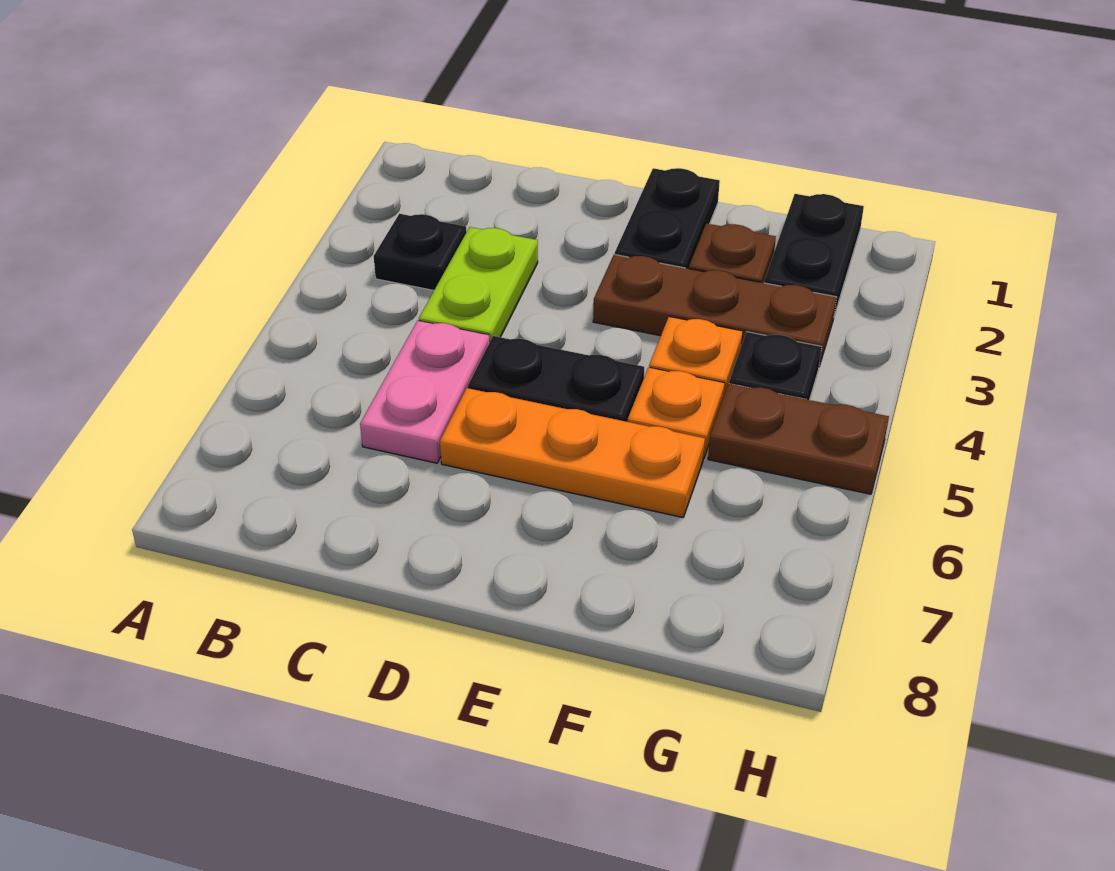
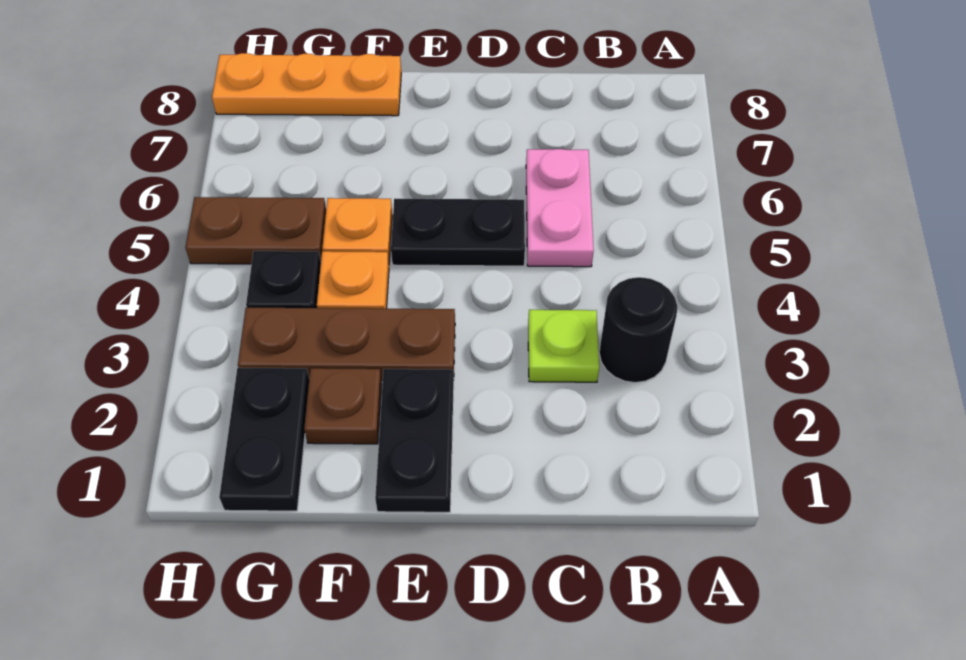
black plate B3 level 1 -> black round brick B3 level 1
lime plate C3:C4 level 1 -> lime plate C3 level 1
orange plate D6:F6 level 1 -> orange plate F8:H8 level 1

